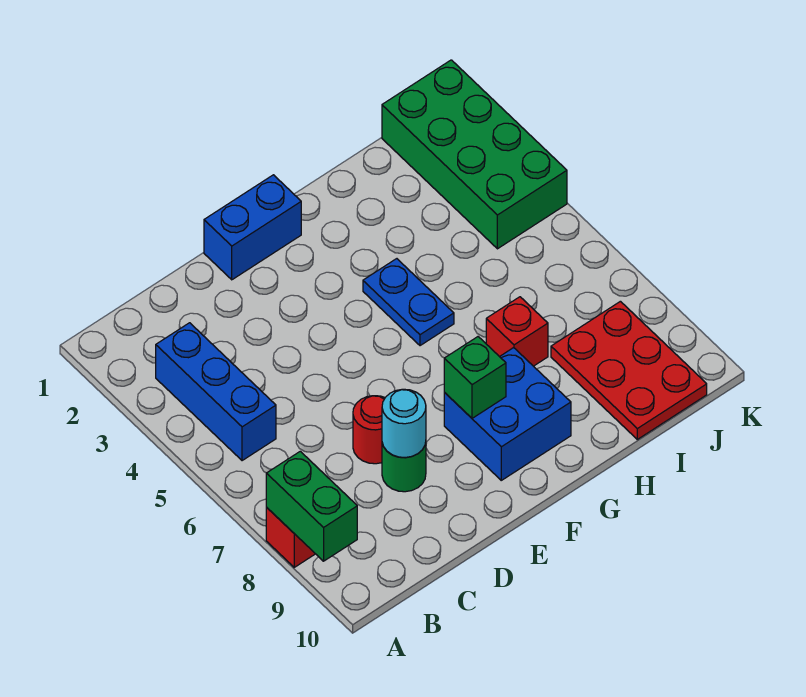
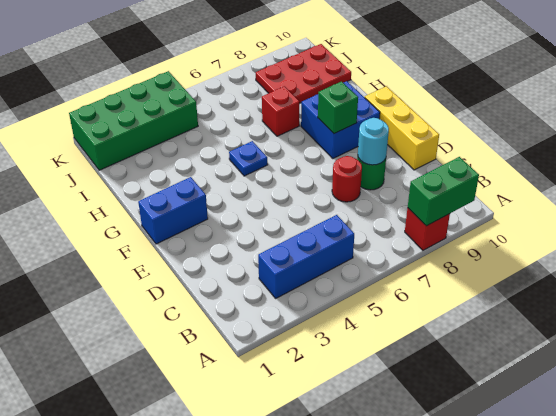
none -> yellow brick D10:F10 level 1
blue brick E1:F1 level 1 -> blue brick F1:F2 level 1
blue plate G4:G5 level 1 -> blue plate G5 level 1

